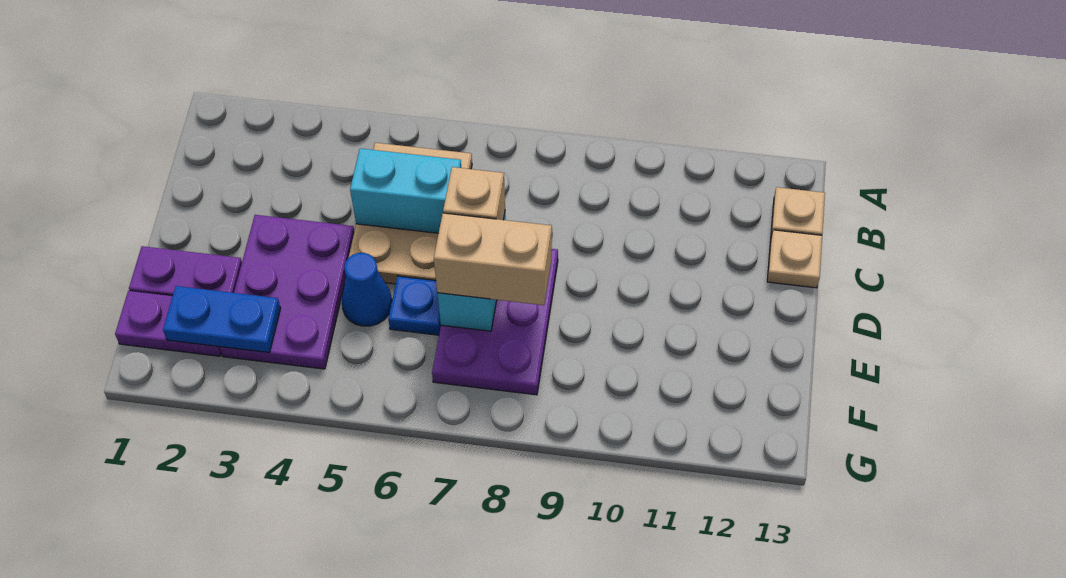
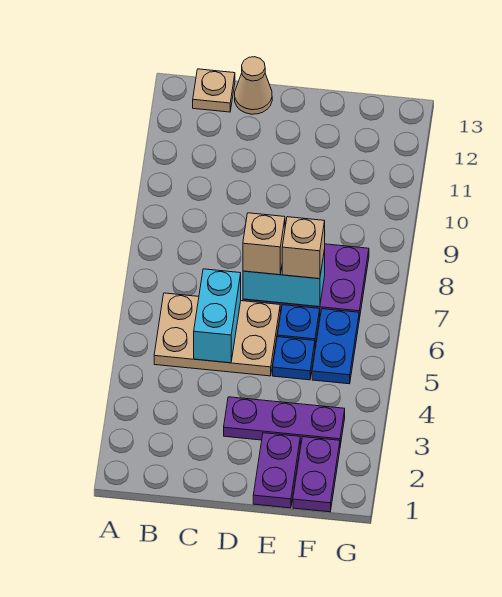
tan plate C13 level 1 -> tan cone C13 level 1
purple plate D3:F4 level 1 -> purple plate D3:F3 level 1
blue cone E5 level 1 -> blue plate E5 level 1
tan brick E7:E8 level 3 -> tan brick E7 level 3
blue plate F2:F3 level 2 -> blue plate F5:F6 level 1

